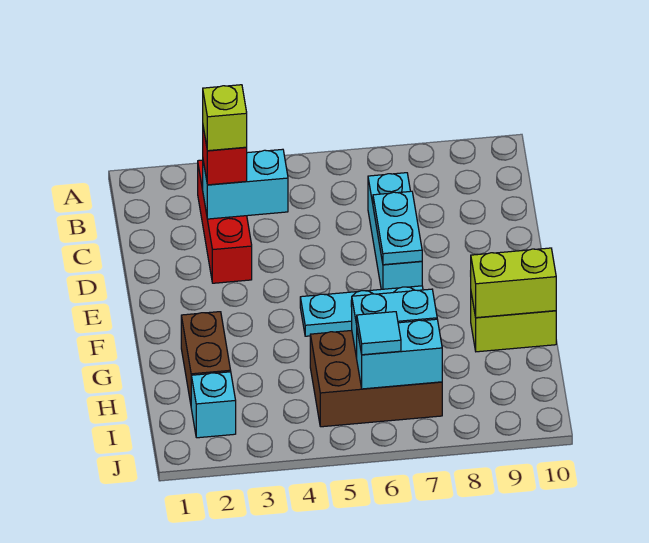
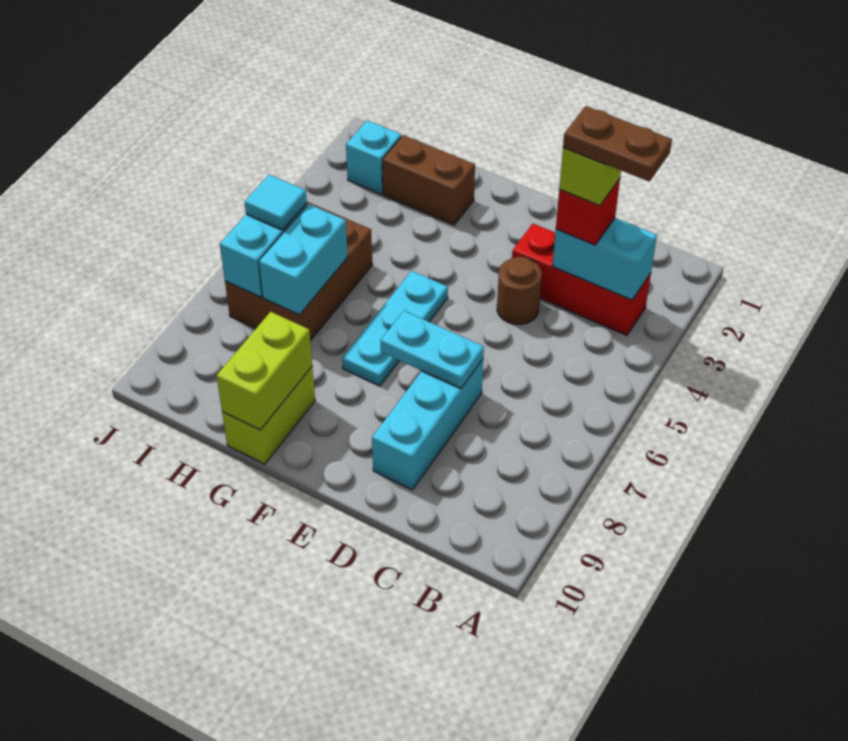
none -> brown plate B3:C3 level 5
cyan brick C3:C4 level 2 -> cyan brick B3:C3 level 2
cyan brick C7:E7 level 1 -> cyan brick D7:D9 level 1
none -> brown round brick D4 level 1

